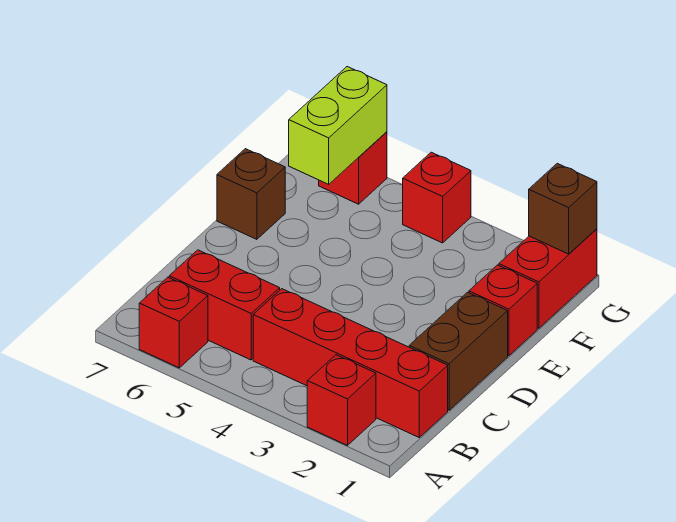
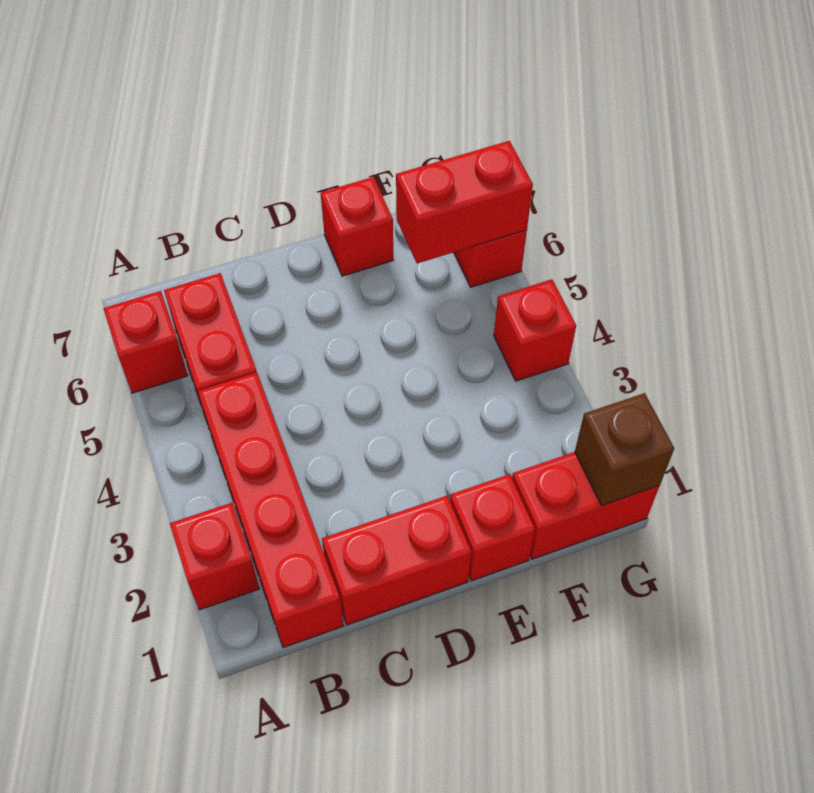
brown brick C1:D1 level 1 -> red brick C1:D1 level 1
brown brick E7 level 1 -> red brick E7 level 1
lime brick F6:G6 level 2 -> red brick F6:G6 level 2

